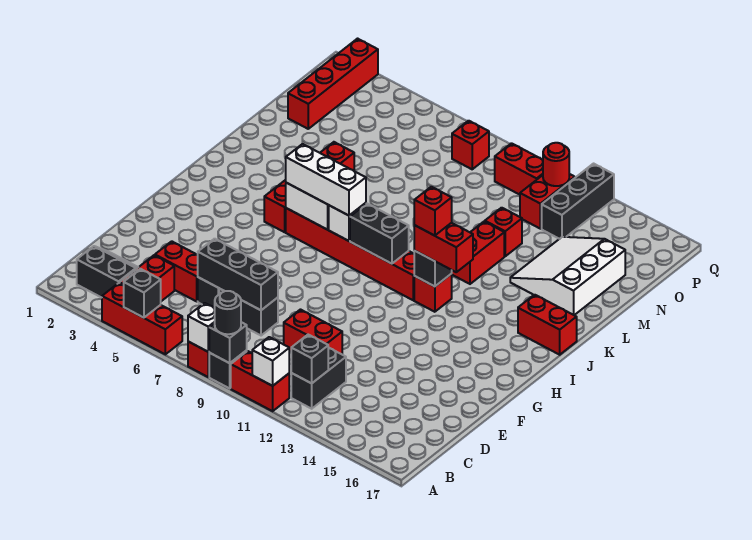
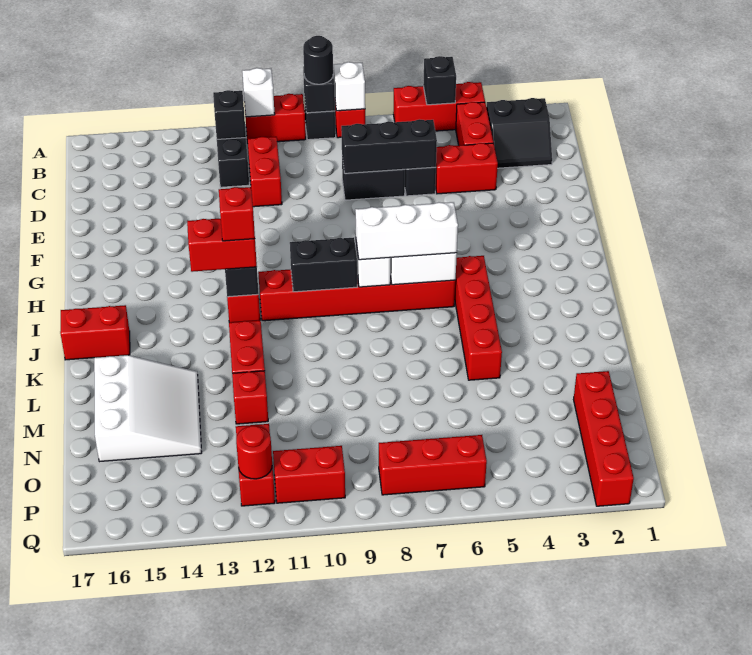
red brick D10:D11 level 1 -> red brick C11:D11 level 1
black brick O13:Q13 level 1 -> none
red brick P8 level 1 -> red brick P6:P8 level 1

